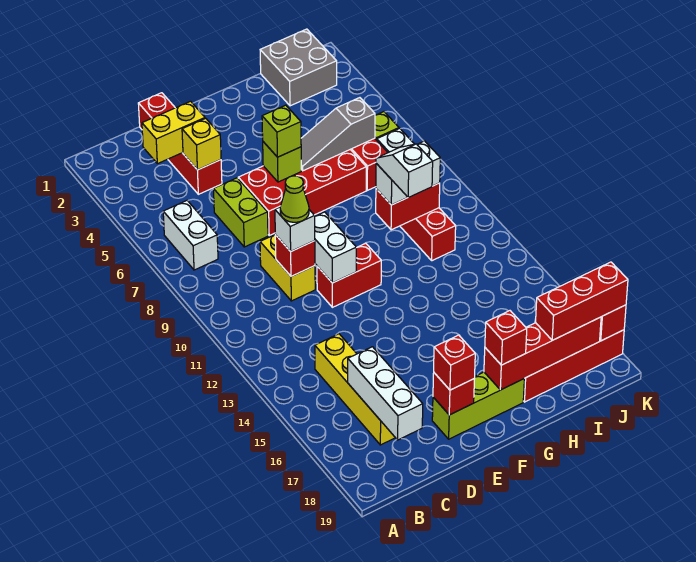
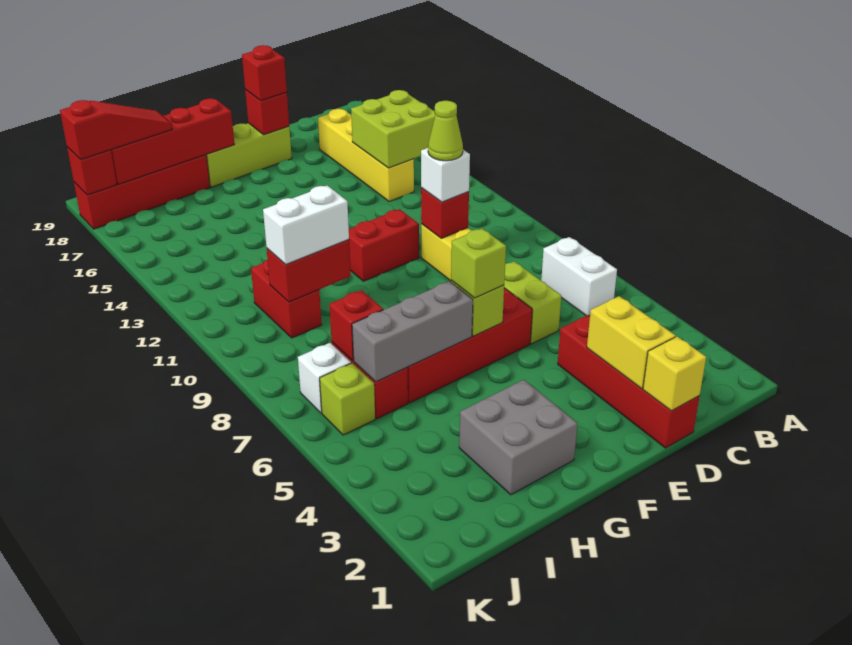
none -> lime brick B14:C15 level 2
yellow brick C3:D3 level 2 -> yellow brick D2:D3 level 2
white brick C16:C18 level 2 -> none
yellow brick D4 level 2 -> yellow brick D1 level 2
white brick E10:E11 level 2 -> none
grey slope G6:I6 level 2 top I -> grey brick G6:I6 level 2
red brick G18 level 3 -> red brick I7 level 2
white slope H10:H11 level 4 top 11 -> none
grey brick I1:J2 level 1 -> grey brick G2:H3 level 1
red brick I18:K18 level 3 -> red slope I18:K18 level 3 top K

